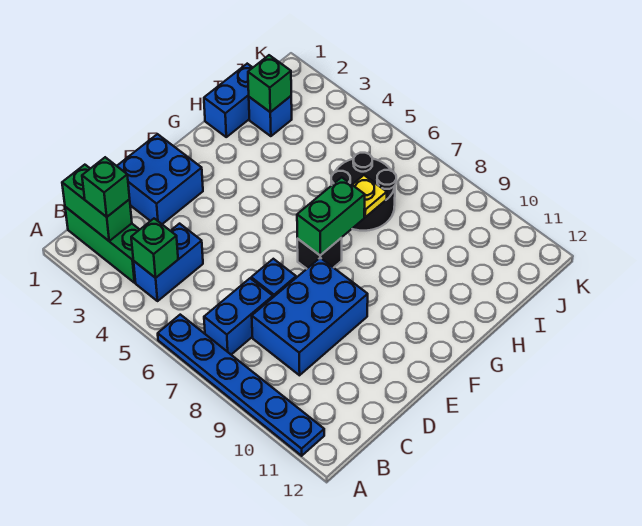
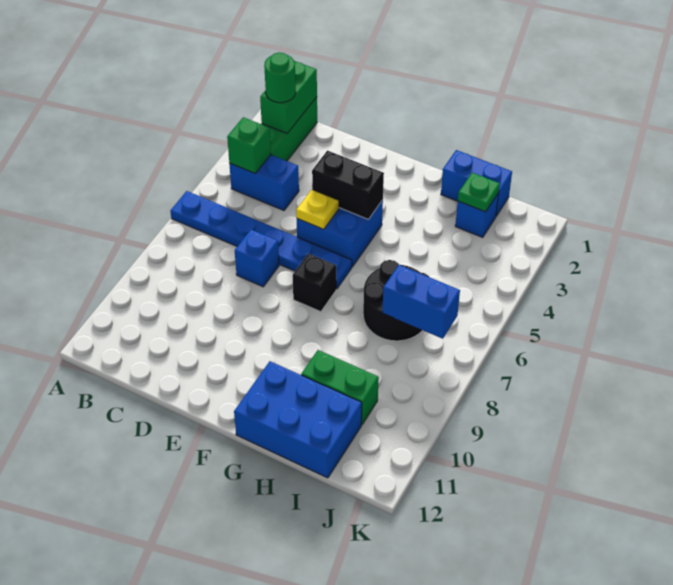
blue plate A6:A11 level 1 -> blue plate A6:F6 level 1
green brick B2 level 3 -> green round brick B2 level 3
blue brick B7:C7 level 1 -> blue brick I7:J7 level 2
blue brick C8:E9 level 1 -> blue brick G11:I12 level 1
blue brick D1:E2 level 1 -> blue brick E4:F5 level 1
none -> black brick E4:F4 level 2
green brick F7:G7 level 2 -> green brick H10:I10 level 1
yellow plate H7 level 2 -> yellow plate E5 level 2
green brick I2 level 2 -> green plate I2 level 2

